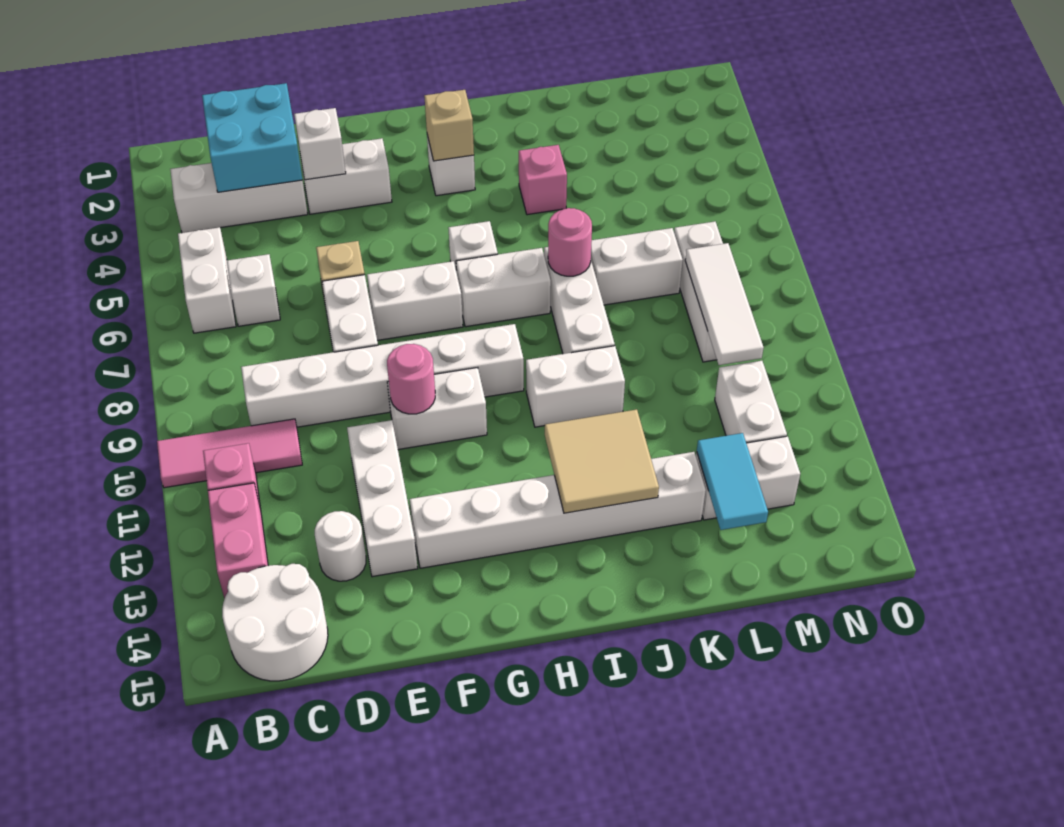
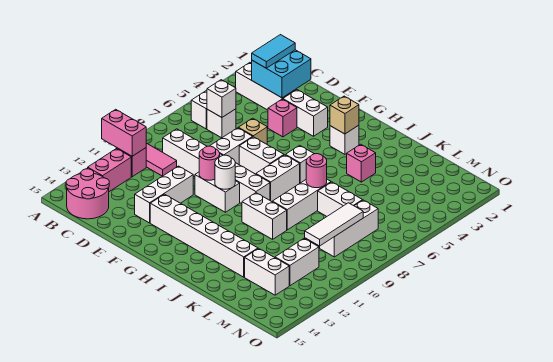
none -> pink brick A11:B11 level 2
white round brick B14:C15 level 1 -> pink round brick B14:C15 level 1
white round brick D13 level 1 -> white round brick G10 level 2
white brick E3 level 2 -> white brick C6 level 2
none -> pink brick E4 level 1
white brick H7:I7 level 1 -> white brick H7:H8 level 1
tan tile I12:J13 level 2 -> none
cyan tile L13:L14 level 2 -> cyan tile C2:C3 level 3

